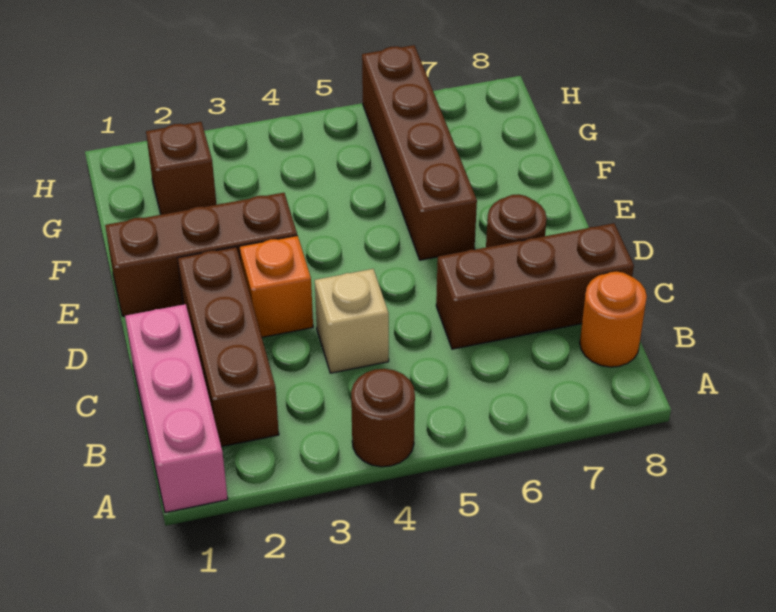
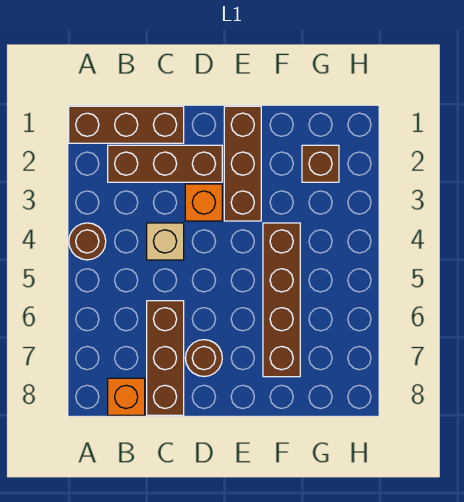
pink brick A1:C1 level 1 -> brown brick A1:C1 level 1
orange round brick B8 level 1 -> orange brick B8 level 1
brown brick E6:H6 level 1 -> brown brick F4:F7 level 1

